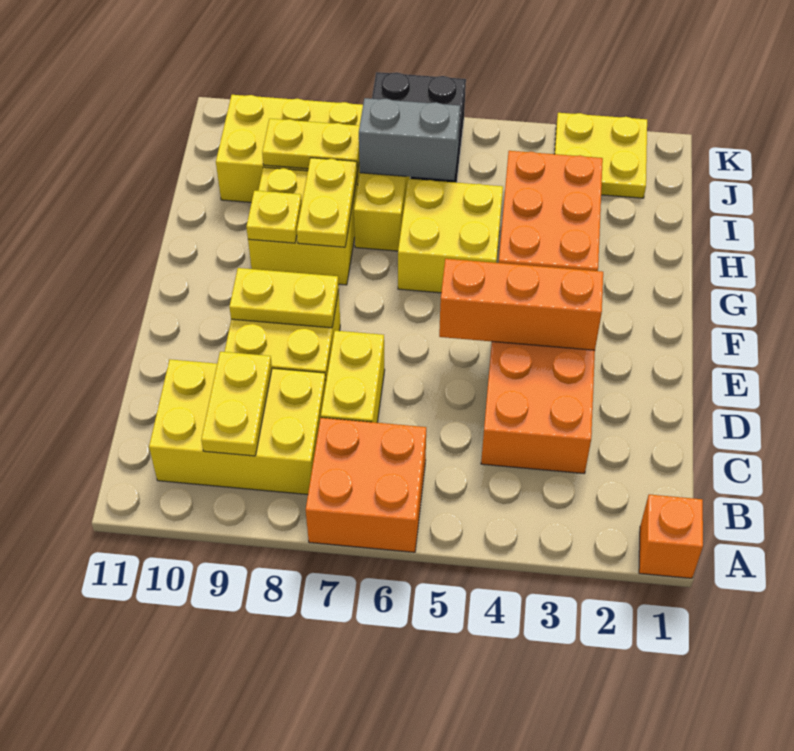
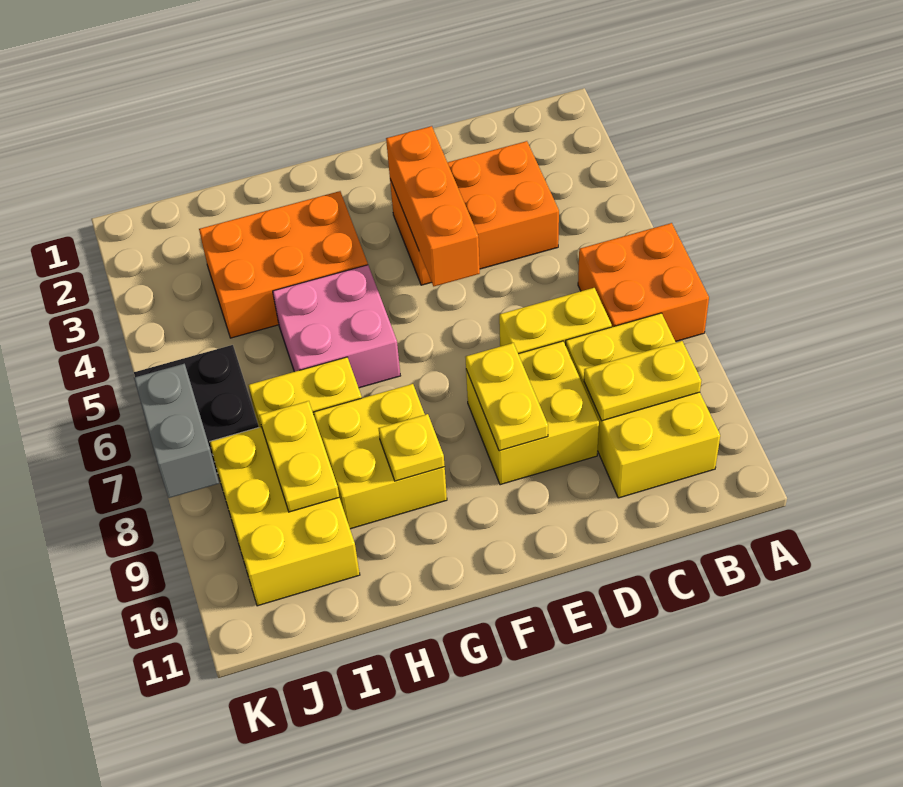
orange brick A1 level 1 -> none
yellow brick G5:H6 level 1 -> pink brick G5:H6 level 1
yellow plate G8:H8 level 2 -> none
grey brick I6:I7 level 2 -> grey brick K7:K8 level 2
yellow plate J2:K3 level 1 -> none

